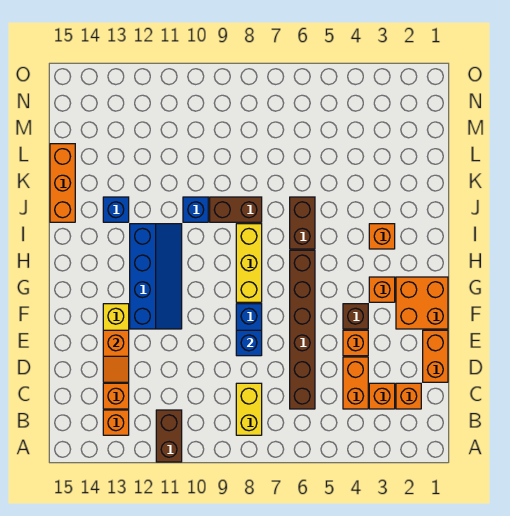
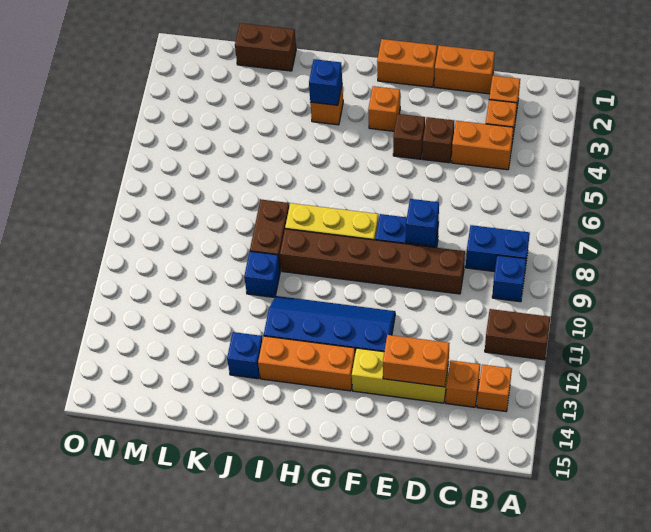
yellow brick B8:C8 level 1 -> blue brick B8:C8 level 1
none -> blue brick B9 level 1
brown brick C6:H6 level 1 -> brown brick D9:I9 level 1
orange slope D13:E13 level 2 top E -> orange brick D13:E13 level 2
orange brick E4 level 1 -> brown brick E4 level 1
orange brick F1:G2 level 1 -> orange brick F1:G1 level 1
none -> blue brick I3 level 2
brown brick I6:J6 level 1 -> brown brick K1:L1 level 1
orange brick J15:L15 level 1 -> orange brick G13:I13 level 1

